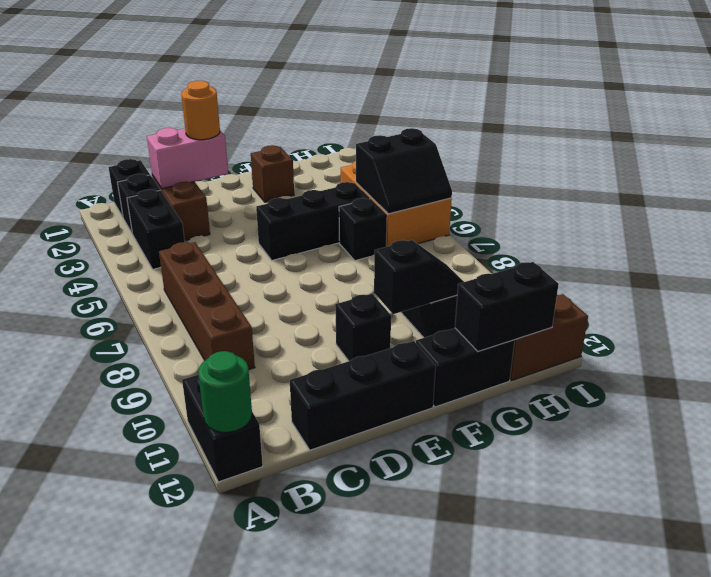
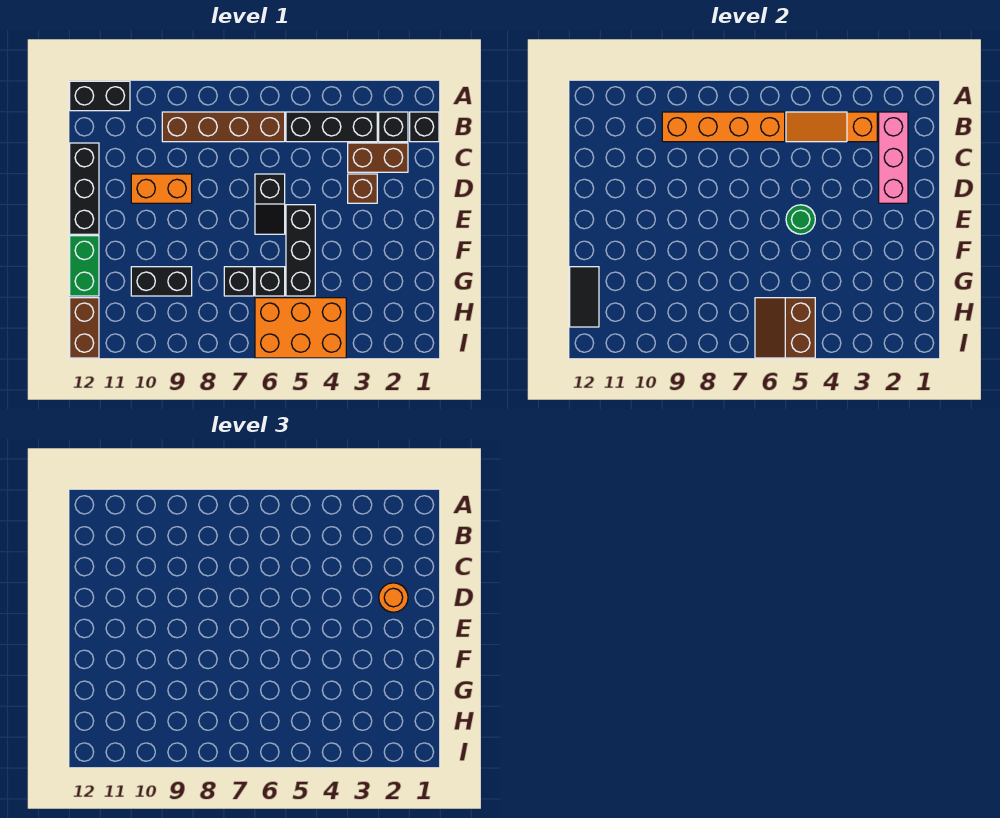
green round brick A12 level 2 -> green round brick E5 level 2
black brick B3:B4 level 1 -> black brick B3:B5 level 1
none -> orange slope B3:B5 level 2 top 3
none -> orange brick B6:B9 level 2
pink brick C2:D2 level 2 -> pink brick B2:D2 level 2
none -> orange brick D9:D10 level 1
black brick E10 level 1 -> black brick G7 level 1
brown brick F2 level 1 -> brown brick D3 level 1
black slope F10:G10 level 2 top F -> black slope D6:E6 level 1 top D
black brick F12:G12 level 1 -> green brick F12:G12 level 1
black brick G12:H12 level 2 -> black tile G12:H12 level 2
black slope H5:I6 level 2 top 5 -> brown slope H5:I6 level 2 top 5

